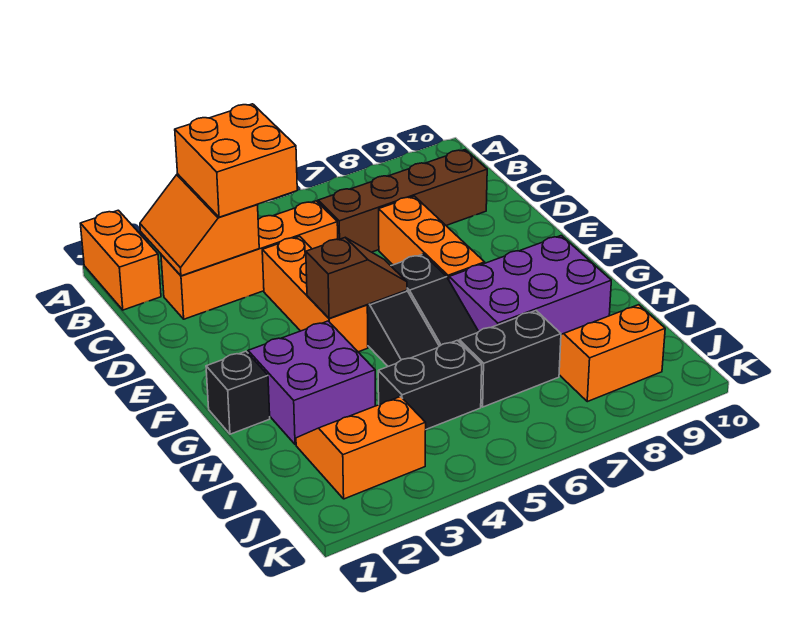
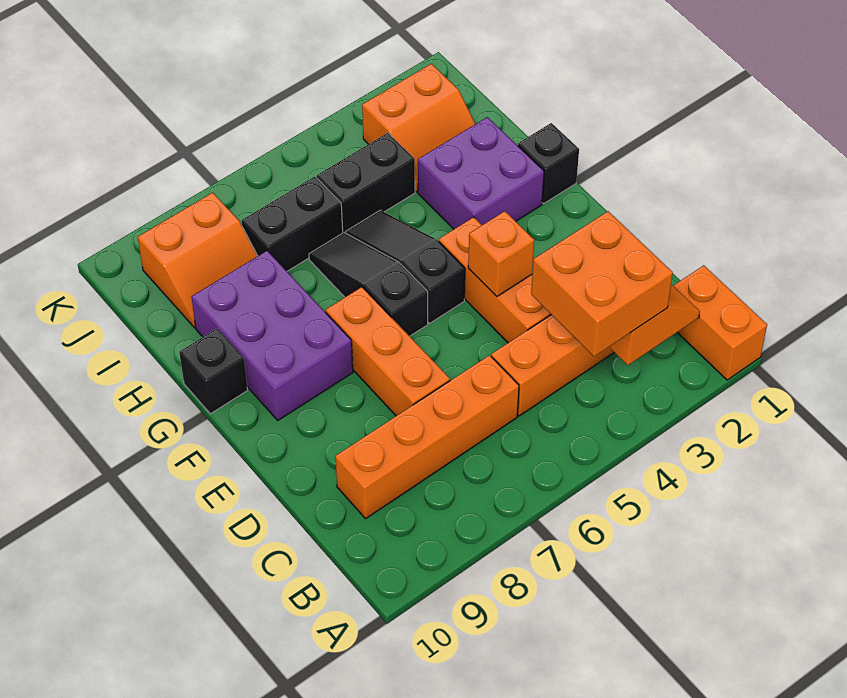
brown brick C6:C9 level 1 -> orange brick C6:C9 level 1
none -> orange brick E4 level 2
brown slope F4:F5 level 2 top 4 -> none
purple brick G7:H9 level 1 -> purple brick F8:H9 level 1
none -> black brick G10 level 1

